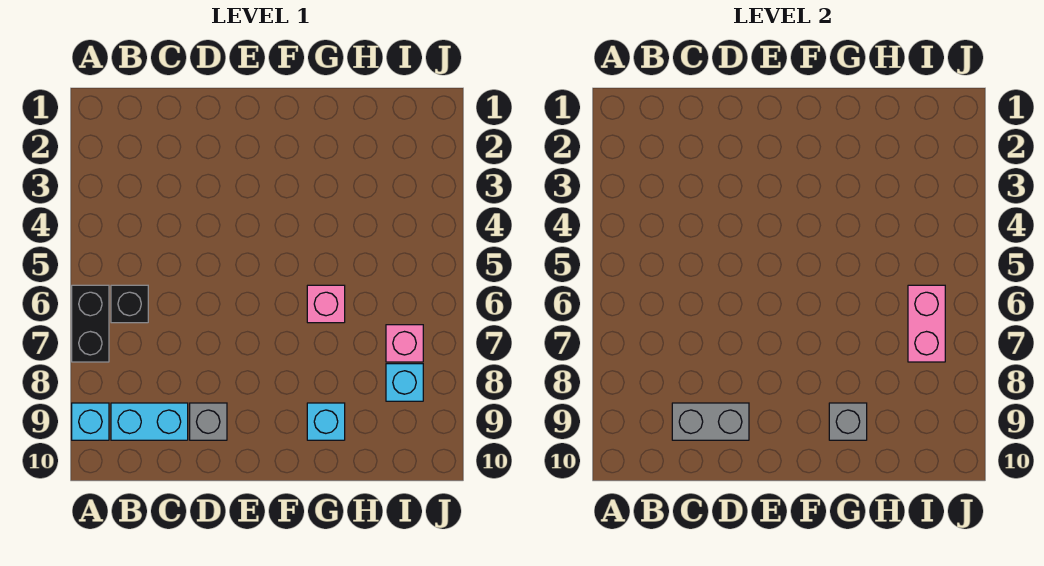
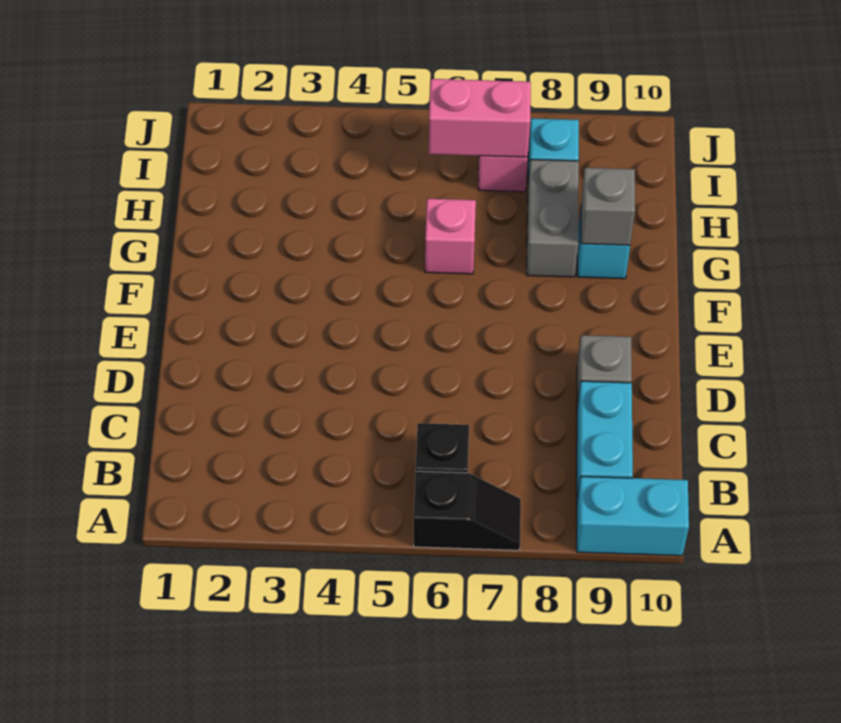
black brick A6:A7 level 1 -> black slope A6:A7 level 1 top 6
cyan brick A9 level 1 -> cyan brick A9:A10 level 1
grey brick C9:D9 level 2 -> grey brick G8:H8 level 1

